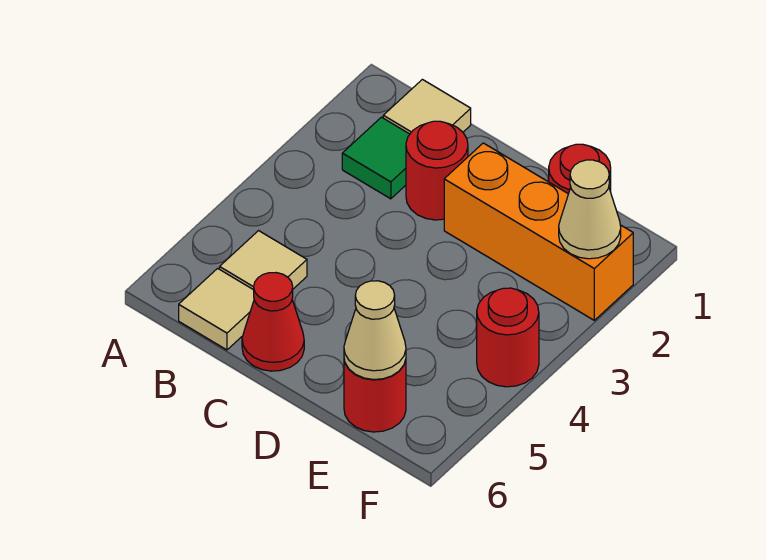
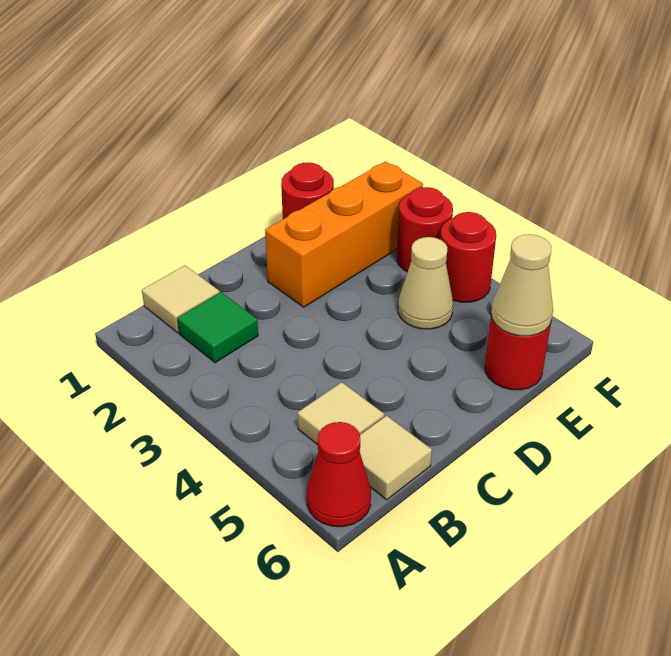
red round brick C2 level 1 -> red round brick F3 level 1
red cone C6 level 1 -> red cone A6 level 1
tan cone F2 level 2 -> tan cone E4 level 1

